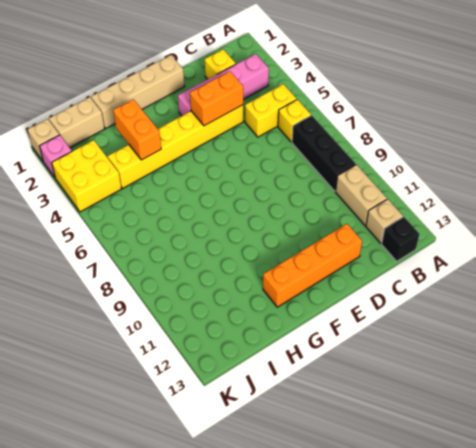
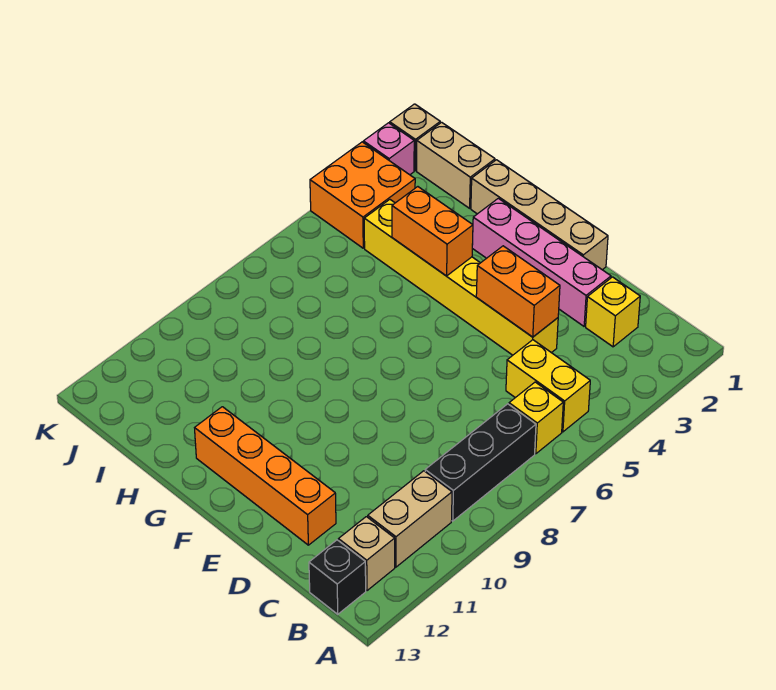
pink brick B3:E3 level 1 -> pink brick D2:G2 level 1
orange brick H3:H4 level 2 -> orange brick G4:H4 level 2
yellow brick J3:K4 level 1 -> orange brick J3:K4 level 1

